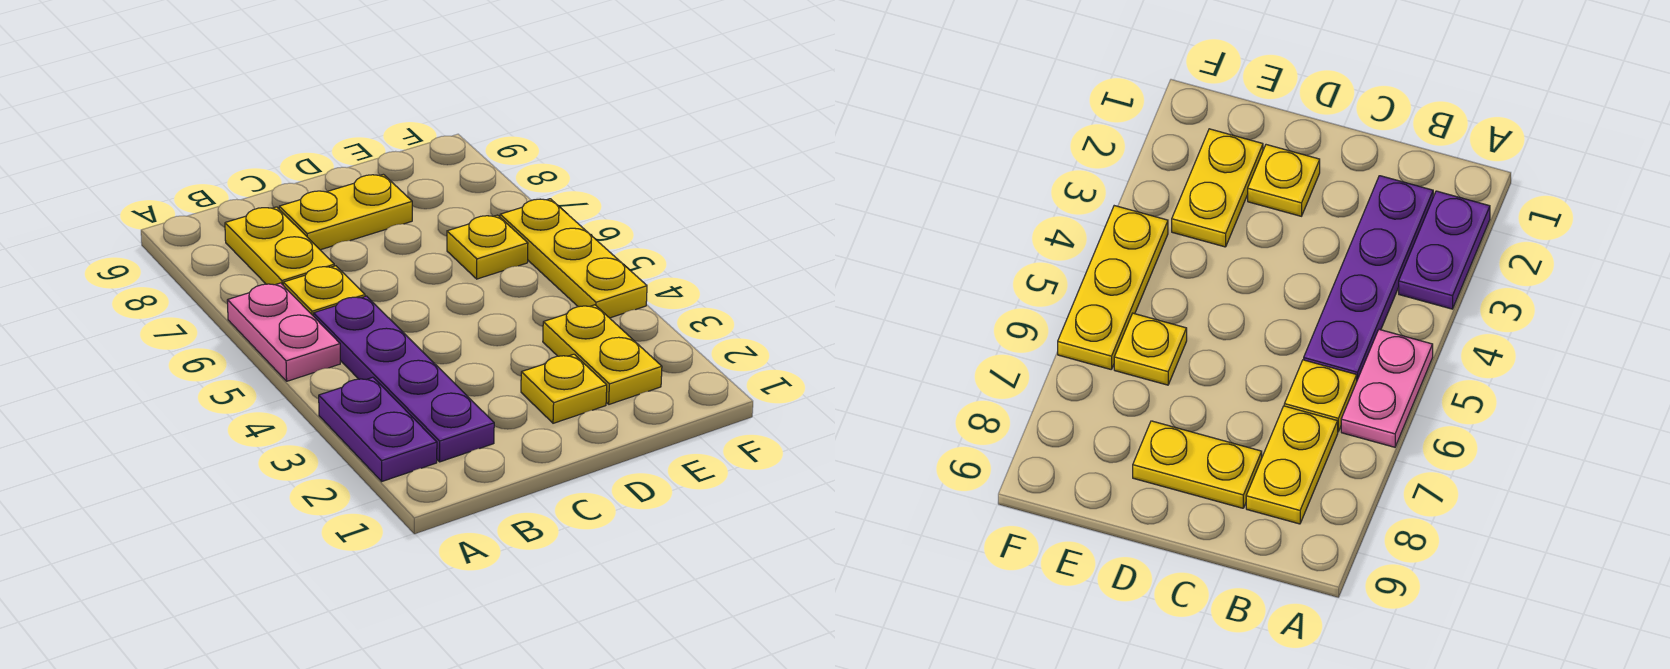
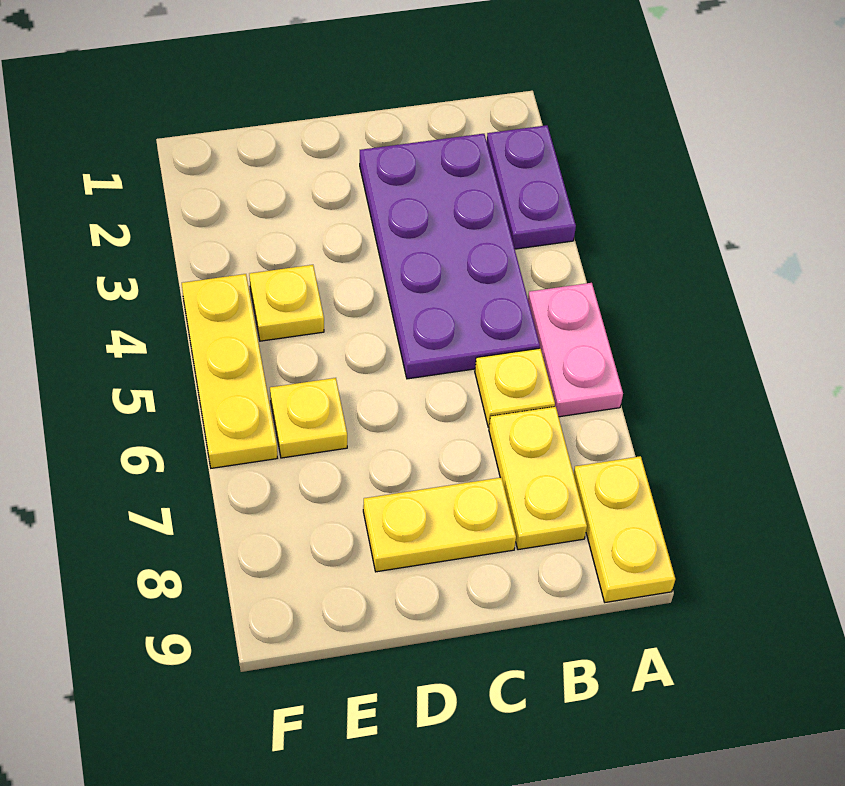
purple plate B2:B5 level 1 -> purple plate B2:C5 level 1
yellow plate D2 level 1 -> yellow plate E4 level 1
yellow plate E2:E3 level 1 -> yellow plate A8:A9 level 1

